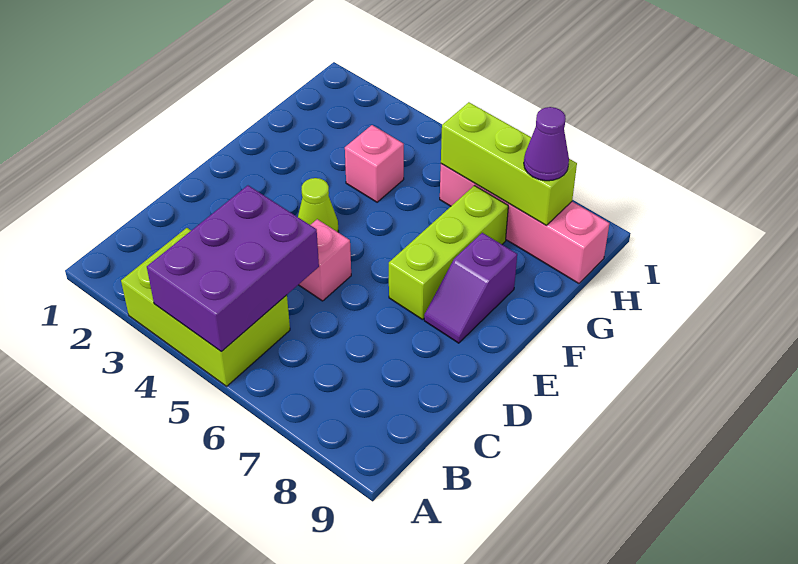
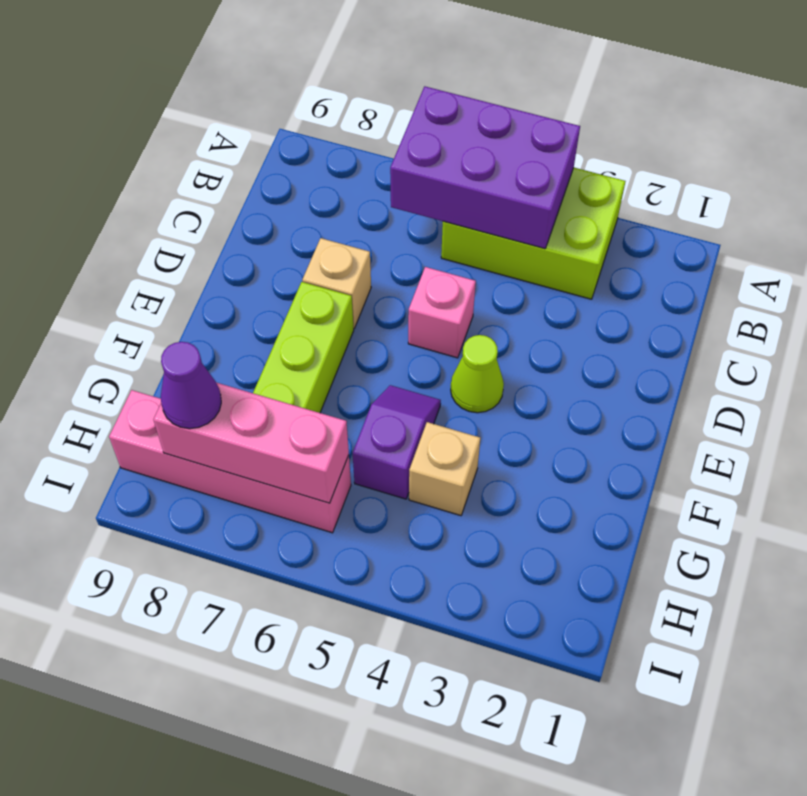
purple brick A4:C5 level 2 -> purple brick A4:B6 level 2
none -> tan brick D7 level 1
purple slope E8:F8 level 1 top F -> purple slope F5:G5 level 1 top G
pink brick G4 level 1 -> tan brick G4 level 1
lime brick H6:H8 level 2 -> pink brick H6:H8 level 2

